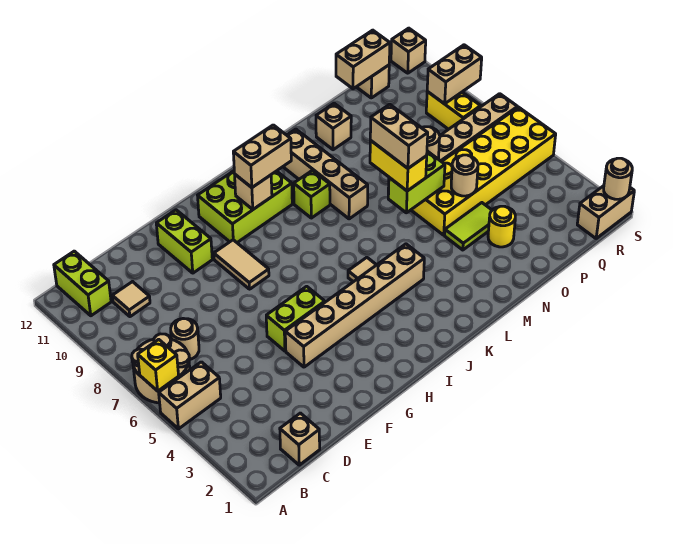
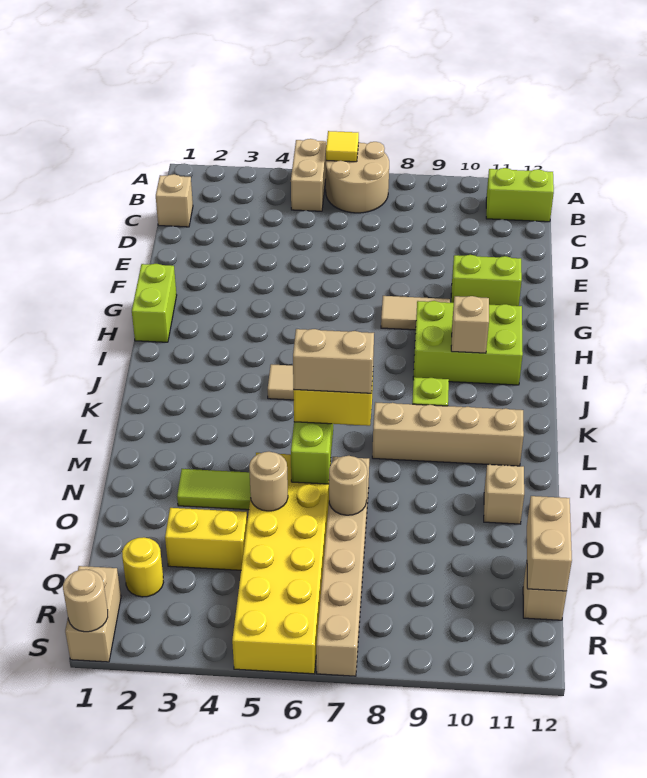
yellow brick A6 level 2 -> yellow tile A6 level 2
tan round brick C7 level 1 -> none
tan tile C10 level 1 -> none
tan brick F4:K4 level 1 -> none
lime brick F5:G5 level 1 -> lime brick G1:H1 level 1
lime brick H10:J11 level 1 -> lime brick H9:I11 level 1
tan brick I10:J10 level 3 -> none
lime tile N4:O4 level 1 -> lime tile N3:N4 level 1
yellow round brick O3 level 1 -> yellow round brick Q2 level 1
yellow brick R8:R9 level 1 -> yellow brick P3:P4 level 1
tan brick R9:S9 level 2 -> none
tan brick S12 level 1 -> none

